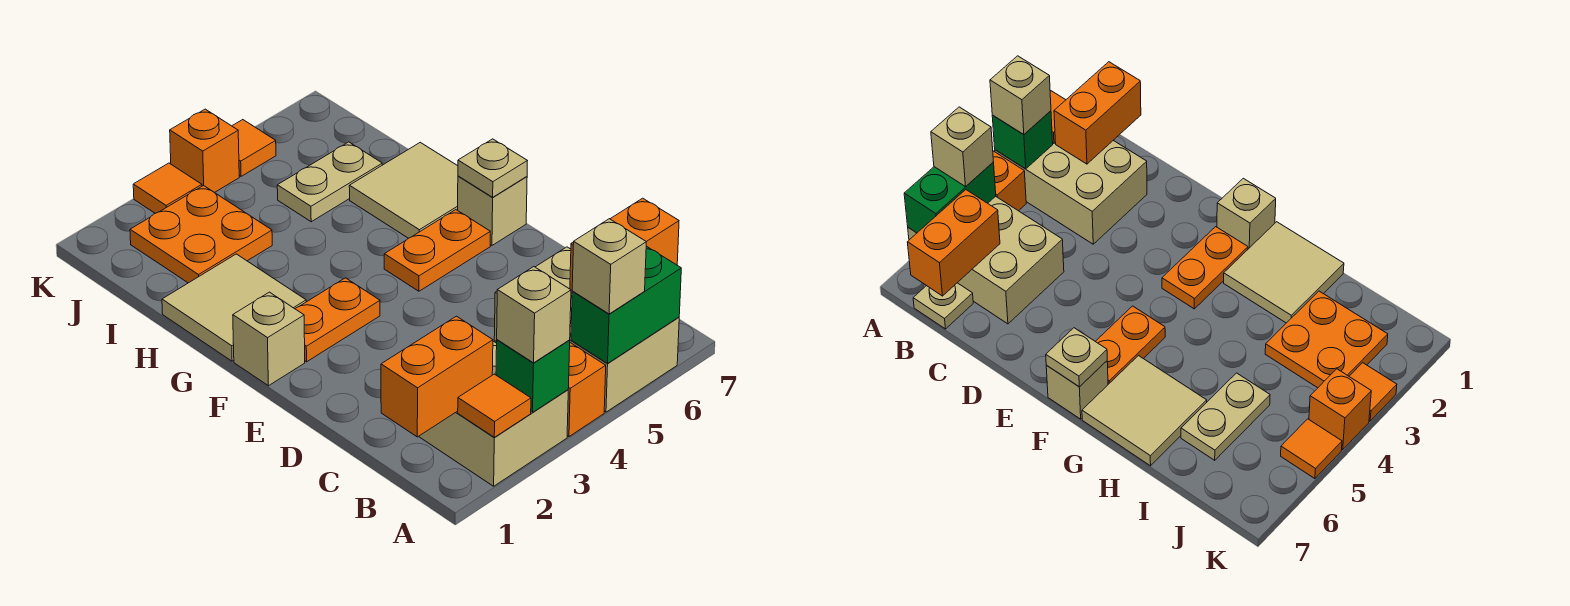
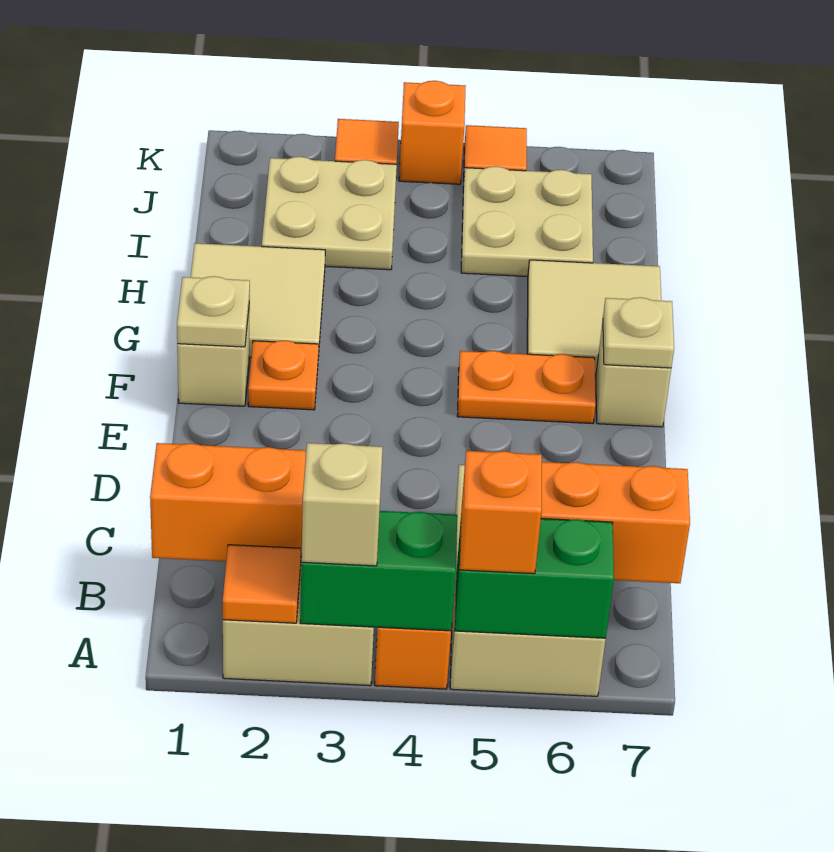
green brick A3 level 2 -> green brick A3:A4 level 2
tan brick A5 level 3 -> orange brick A5 level 3
tan plate B7 level 1 -> tan plate F1 level 2
orange plate F2:F3 level 1 -> orange plate F2 level 1
orange plate I2:J3 level 1 -> tan plate I2:J3 level 1
tan plate I5:I6 level 1 -> tan plate I5:J6 level 1

